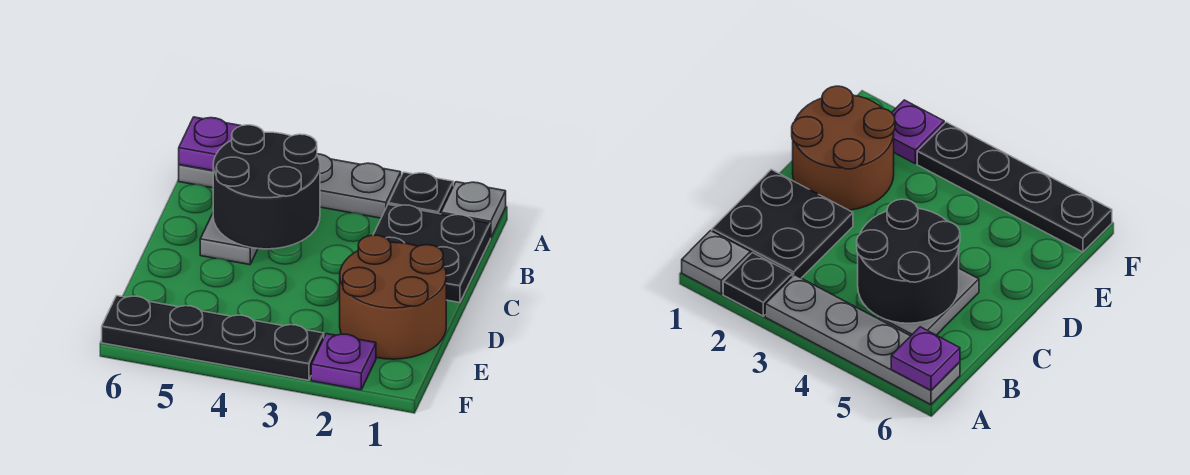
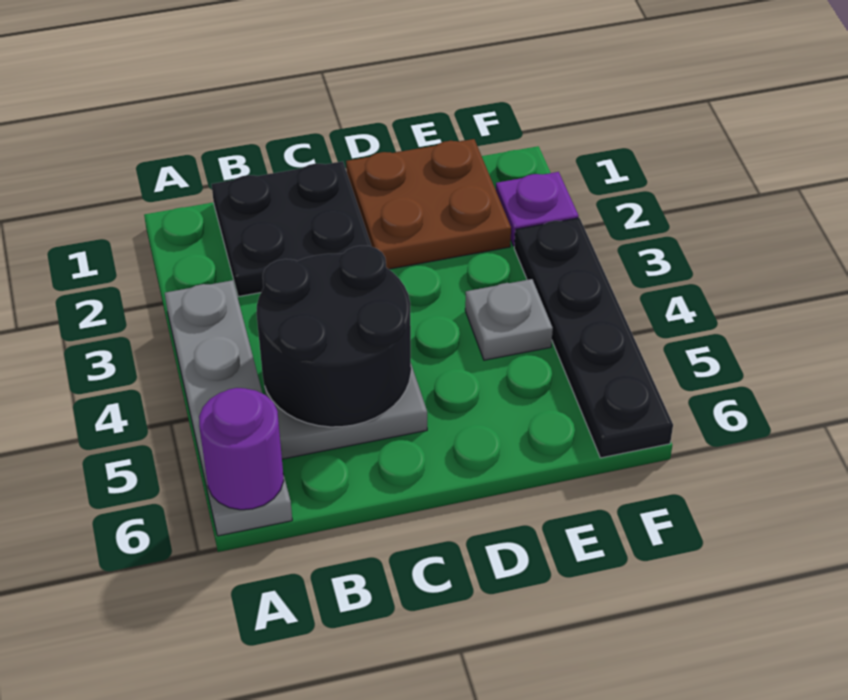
grey plate A1 level 1 -> grey plate E4 level 1
black plate A2 level 1 -> none
purple plate A6 level 2 -> purple round brick A6 level 2
brown round brick D1:E2 level 1 -> brown plate D1:E2 level 1

